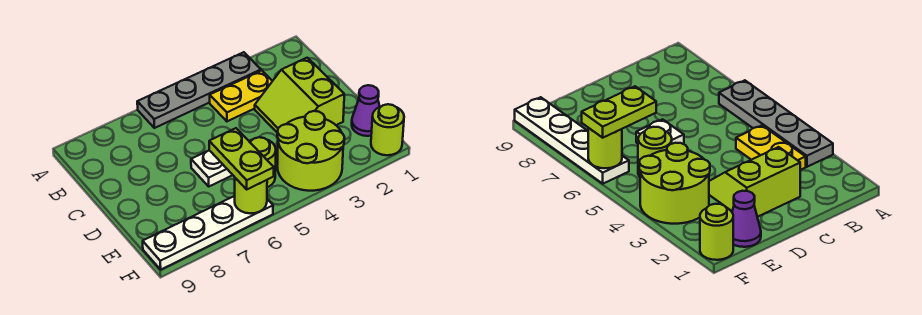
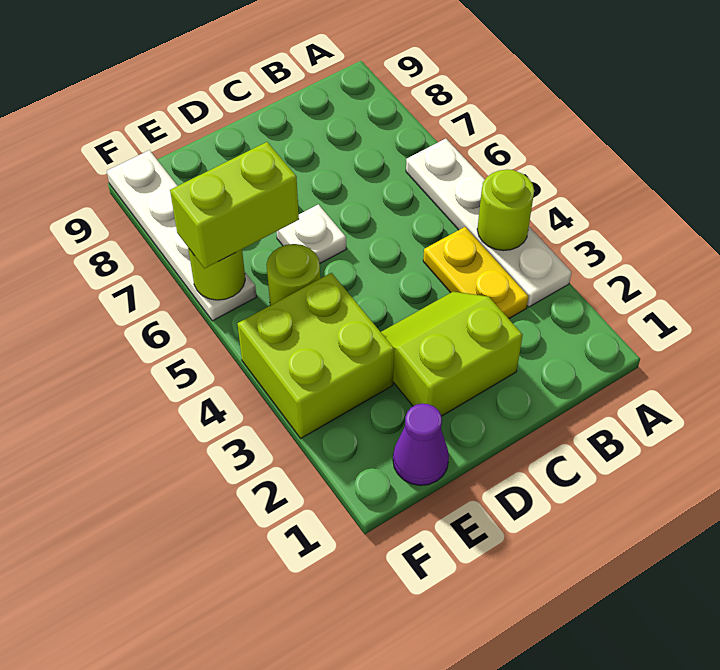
grey plate A3:A6 level 1 -> white plate A3:A6 level 1
lime round brick E3:F4 level 1 -> lime brick E3:F4 level 1
lime plate E6:F6 level 3 -> lime brick E6:F6 level 3
lime round brick F1 level 1 -> lime round brick A4 level 2

